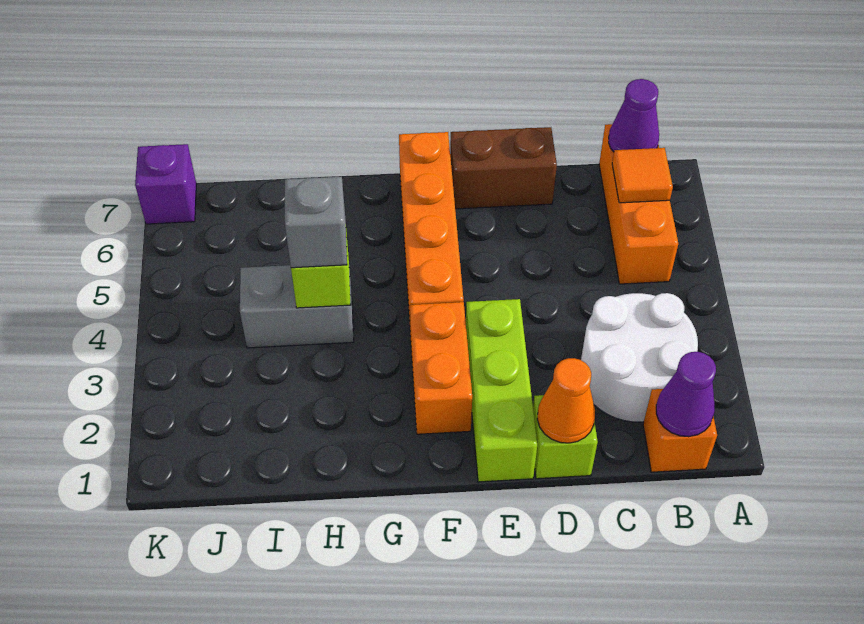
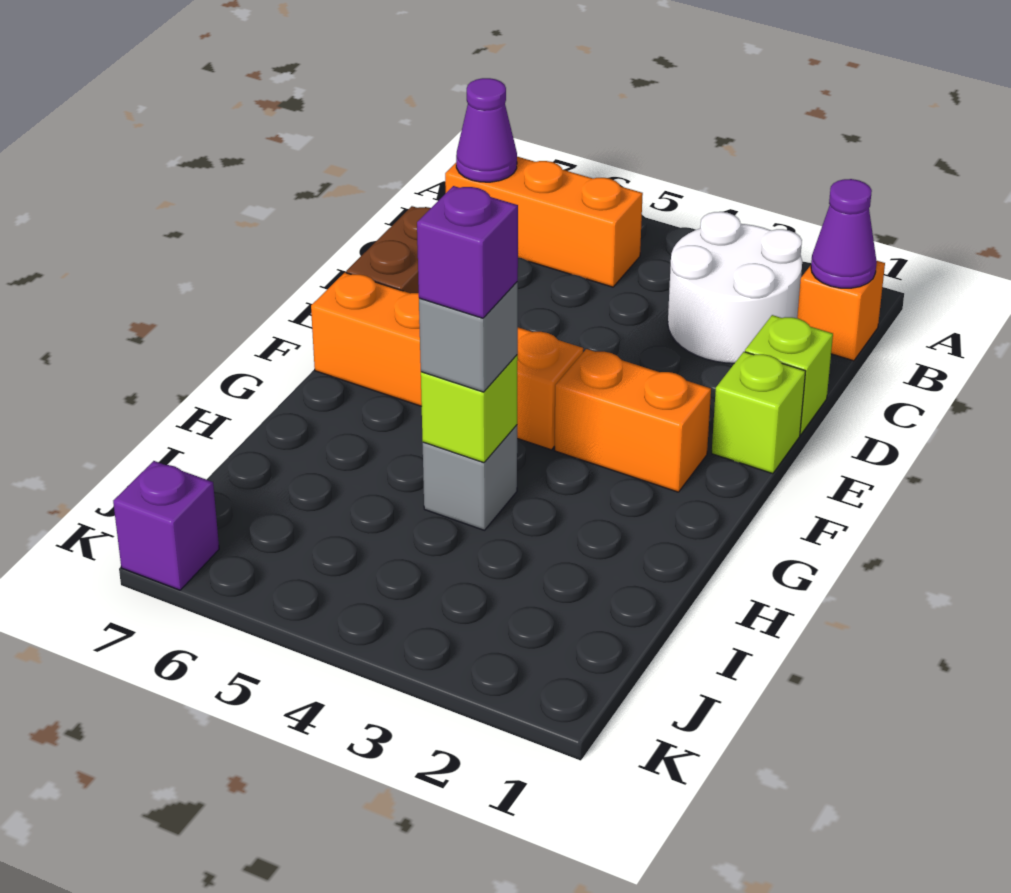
orange tile B6 level 2 -> none
orange cone D1 level 2 -> none
lime brick E1:E3 level 1 -> lime brick E1 level 1
grey brick H4:I4 level 1 -> grey brick H4 level 1
none -> purple brick H4 level 4

